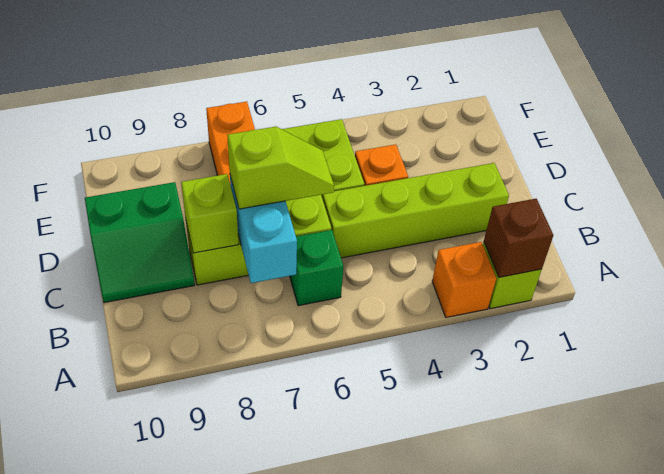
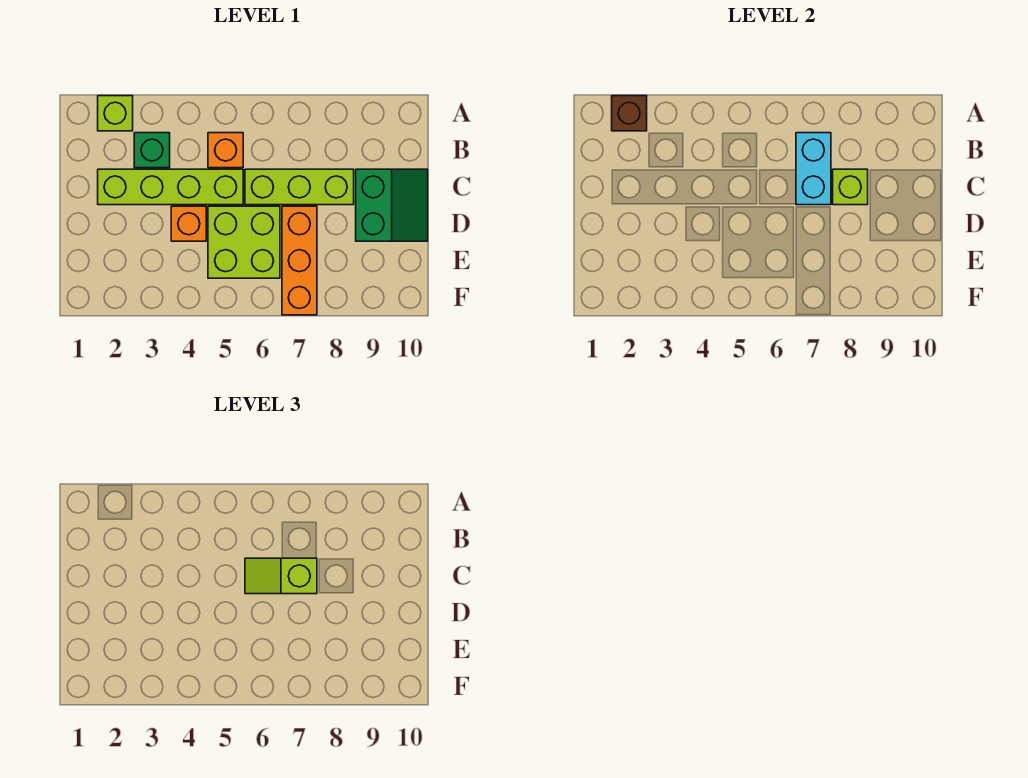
orange brick A3 level 1 -> orange brick B5 level 1
green brick B6 level 1 -> green brick B3 level 1
green slope C9:D10 level 1 top D -> green slope C9:D10 level 1 top 9

